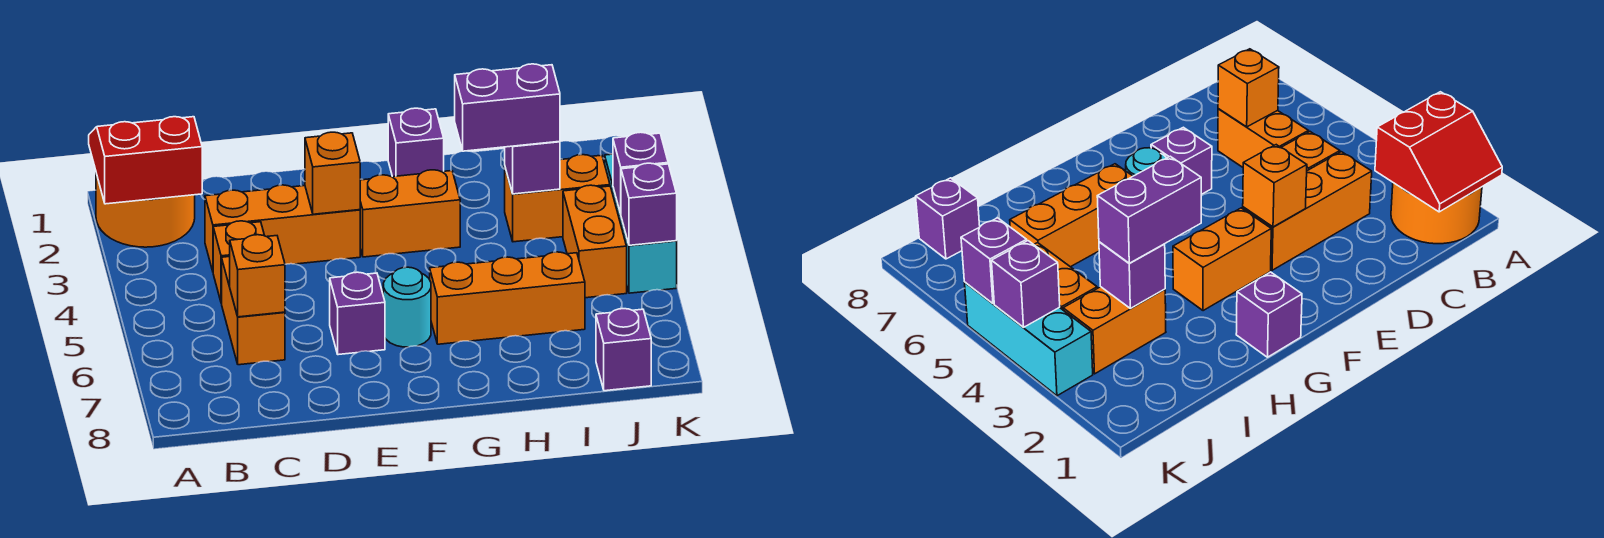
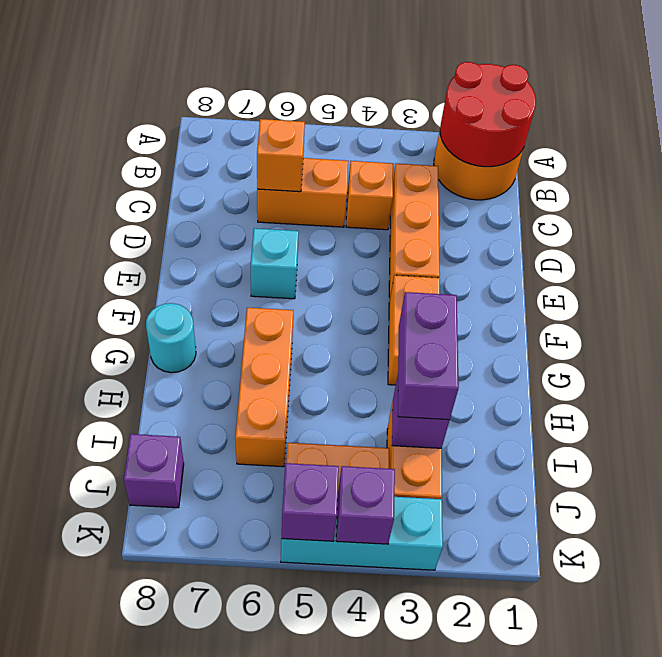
red slope A1:B2 level 2 top 2 -> red round brick A1:B2 level 2
orange brick E3 level 2 -> none
purple brick E6 level 1 -> cyan brick E6 level 1
cyan round brick F6 level 1 -> cyan round brick G8 level 1
purple brick G1 level 1 -> none

